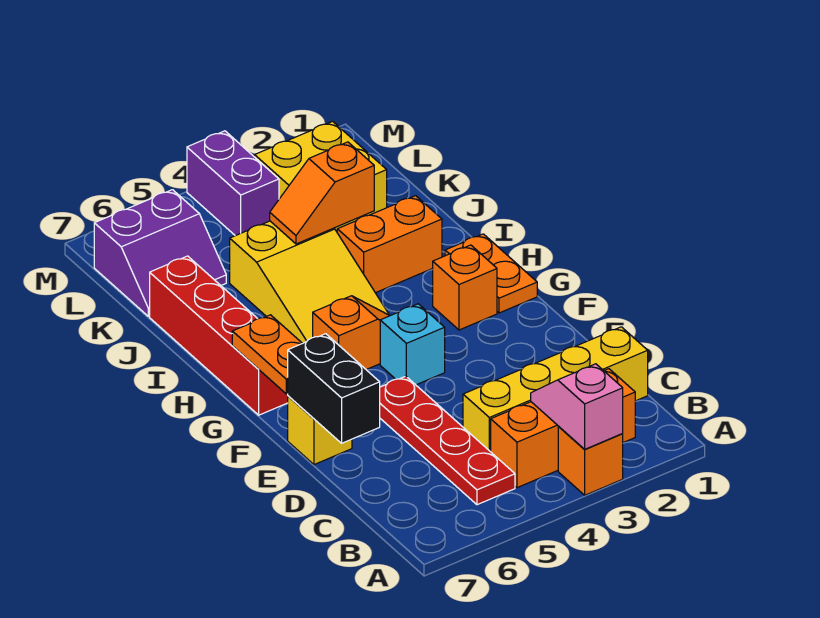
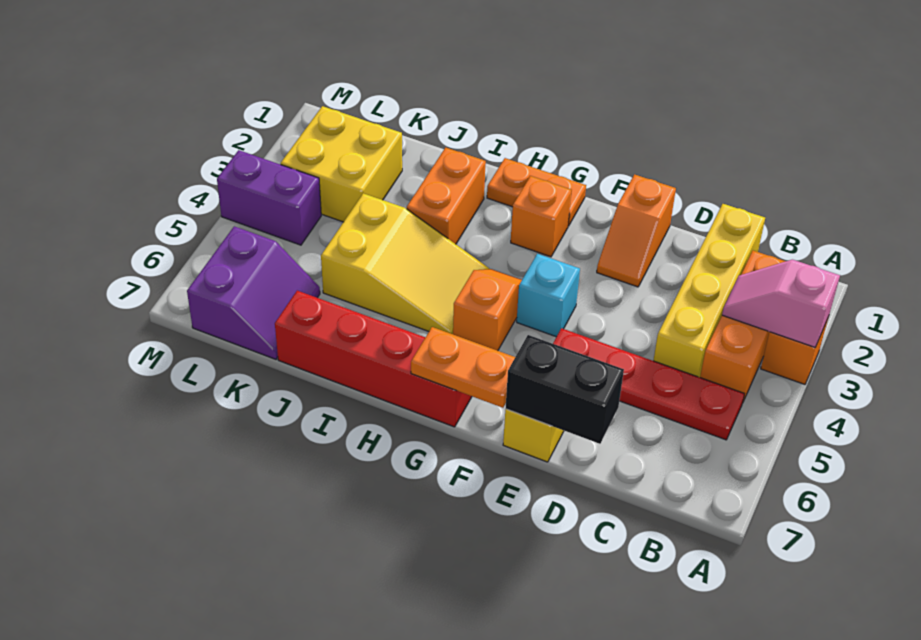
orange slope J3:J4 level 2 top 3 -> orange slope E1:E2 level 1 top 1

